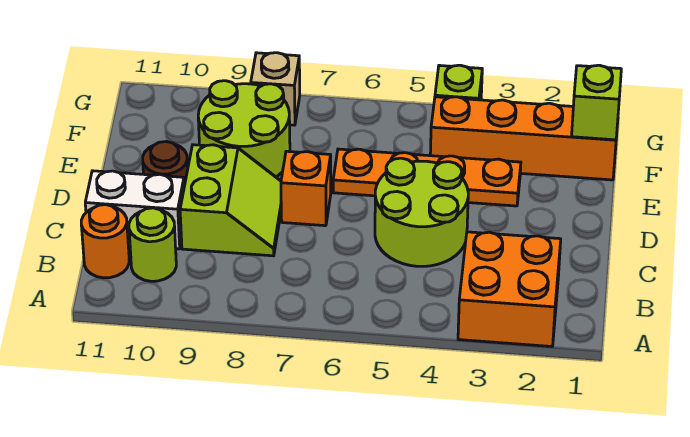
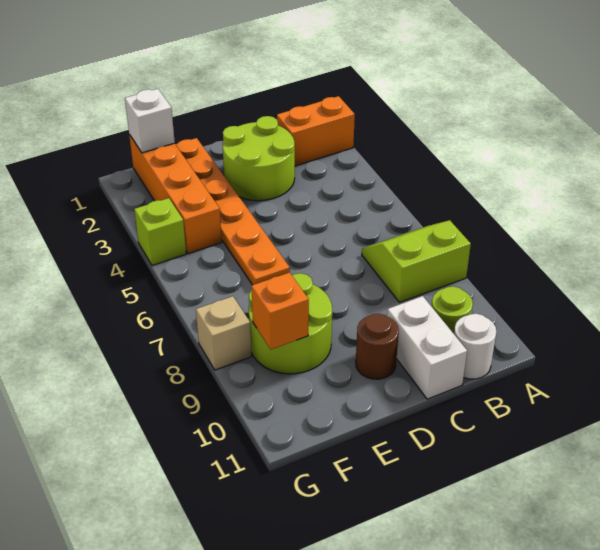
orange brick A2:B3 level 1 -> orange brick A2:B2 level 1
orange round brick B11 level 1 -> white round brick B11 level 1
lime round brick C4:D5 level 1 -> lime round brick C2:D3 level 1
lime slope C8:D9 level 1 top 9 -> lime slope A7:B8 level 1 top 8
orange brick D7 level 1 -> orange brick F9 level 2
orange plate E3:E6 level 1 -> orange plate E1:E6 level 1
lime brick F1 level 2 -> white brick F1 level 2

